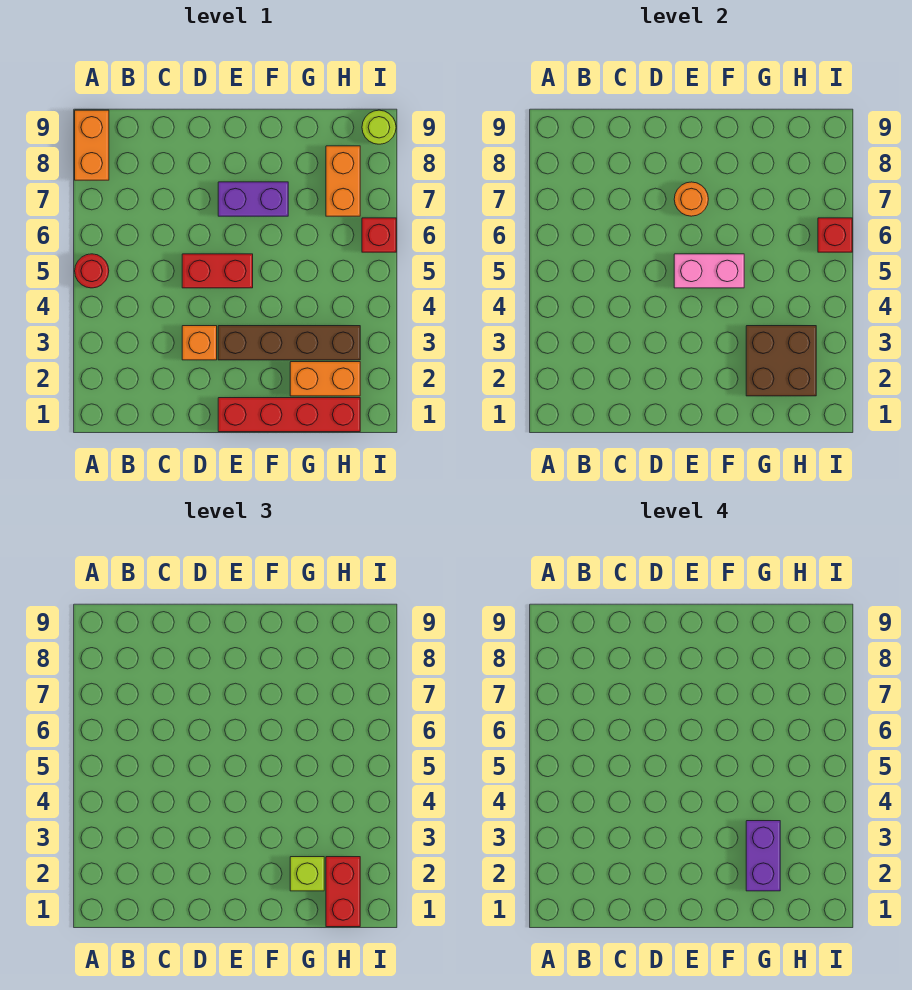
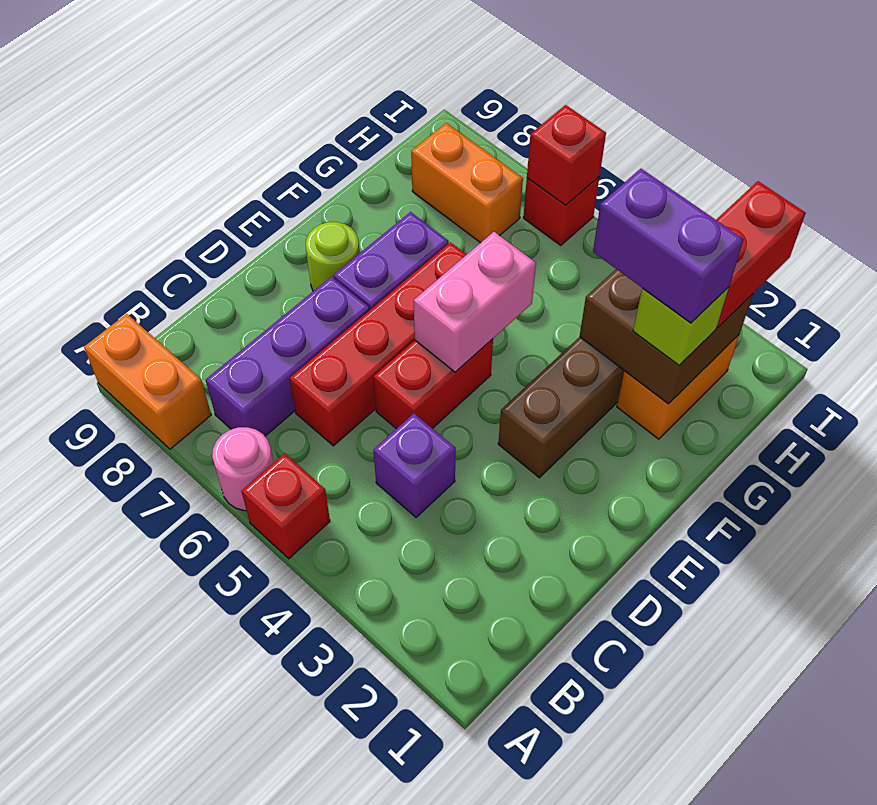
red round brick A5 level 1 -> red brick A5 level 1
none -> pink round brick A6 level 1
none -> purple brick B7:D7 level 1
none -> purple brick C4 level 1
orange brick D3 level 1 -> none
red brick E1:H1 level 1 -> red brick C6:F6 level 1
orange round brick E7 level 2 -> none
red brick H1:H2 level 3 -> red brick H2:I2 level 3
lime round brick I9 level 1 -> lime round brick E8 level 1

